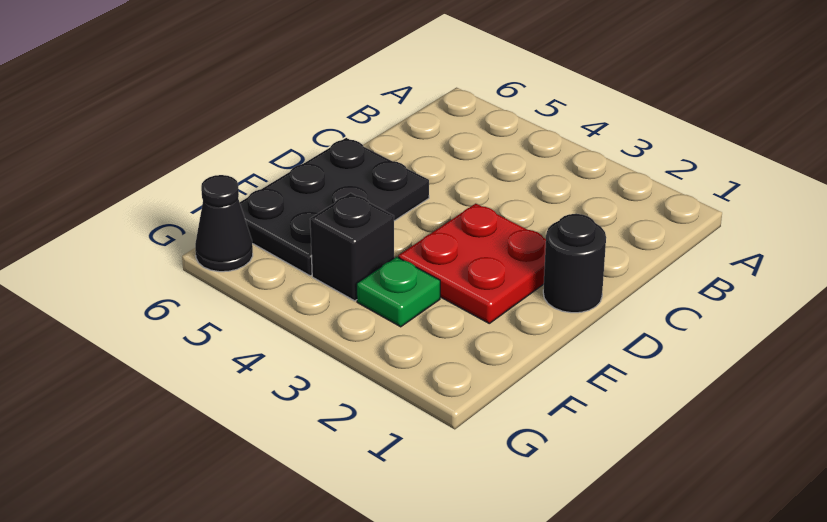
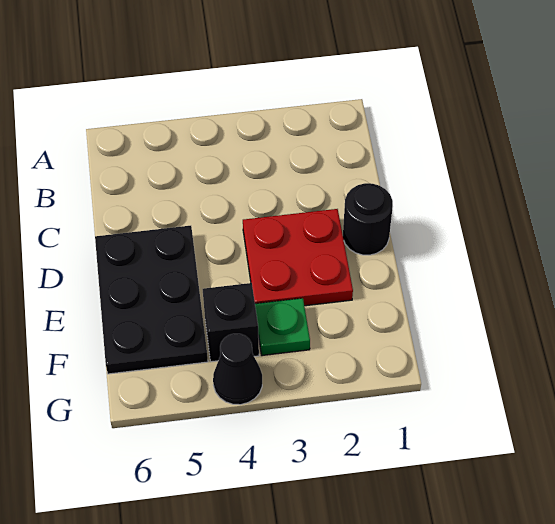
black cone G6 level 1 -> black cone G4 level 1

